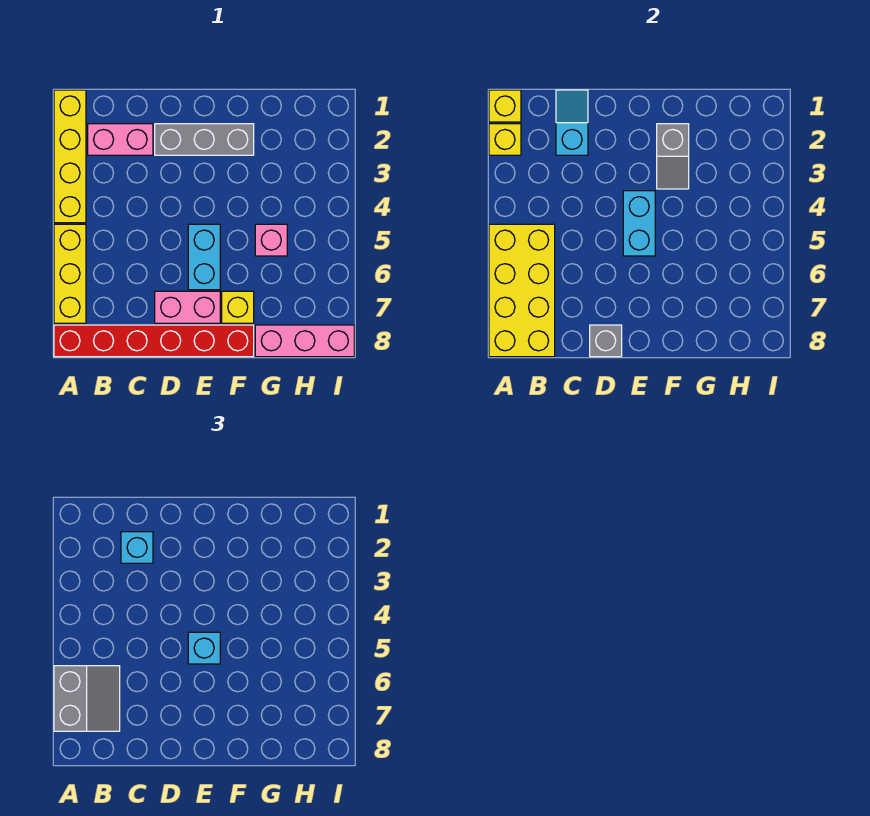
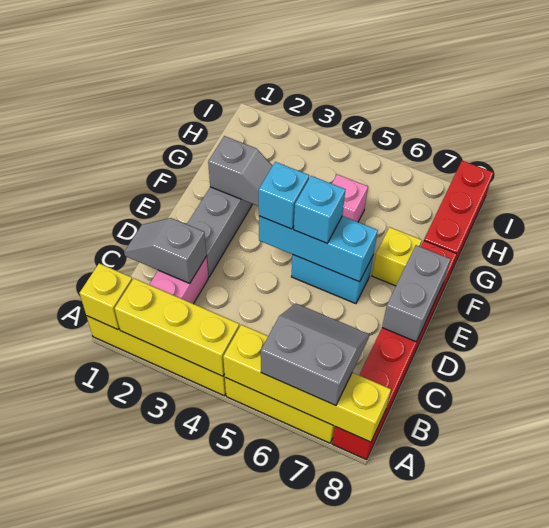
yellow brick A2 level 2 -> yellow brick A2:A4 level 2
yellow brick A5:B8 level 2 -> yellow brick A5:A8 level 2
cyan slope C1:C2 level 2 top 2 -> grey slope C1:C2 level 2 top 2
cyan brick C2 level 3 -> cyan brick E4 level 3
pink brick D7:E7 level 1 -> none
grey brick D8 level 2 -> grey brick D8:E8 level 2
cyan brick E4:E5 level 2 -> cyan brick E4:E6 level 2
pink brick G8:I8 level 1 -> red brick G8:I8 level 1

